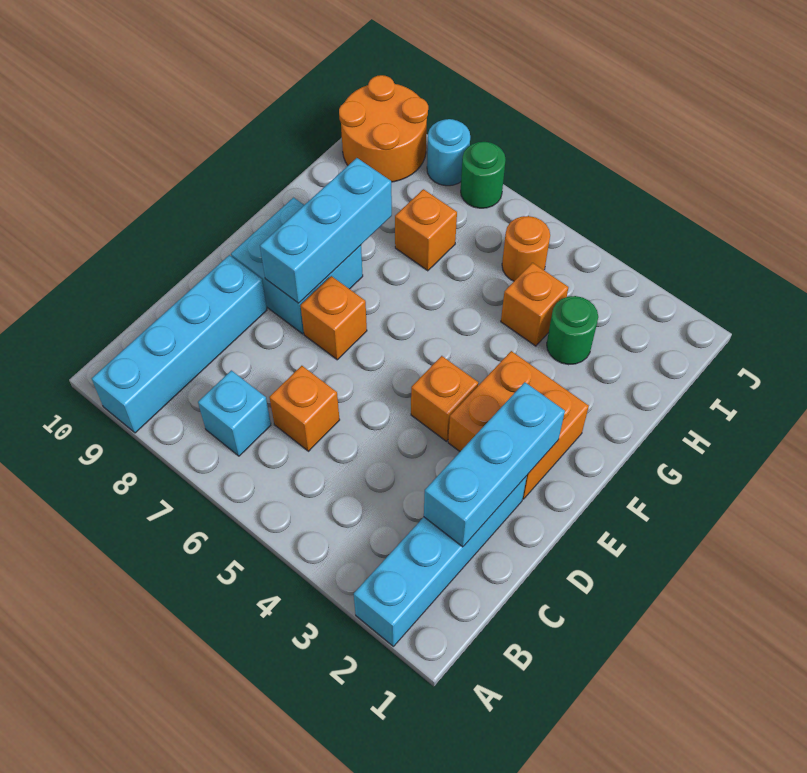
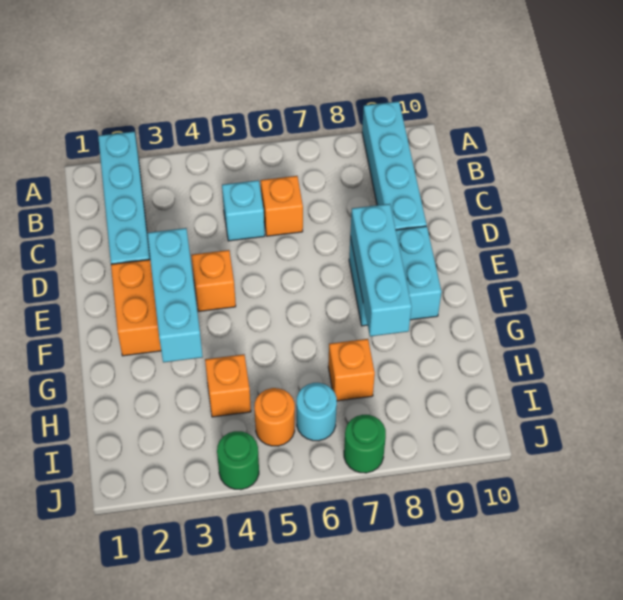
cyan brick B7 level 1 -> cyan brick C5 level 1
cyan brick C2:E2 level 2 -> cyan brick E3:G3 level 2
orange brick E7 level 1 -> none
green round brick H3 level 1 -> green round brick J4 level 1
orange round brick I9:J10 level 1 -> none
cyan round brick J8 level 1 -> cyan round brick I6 level 1

